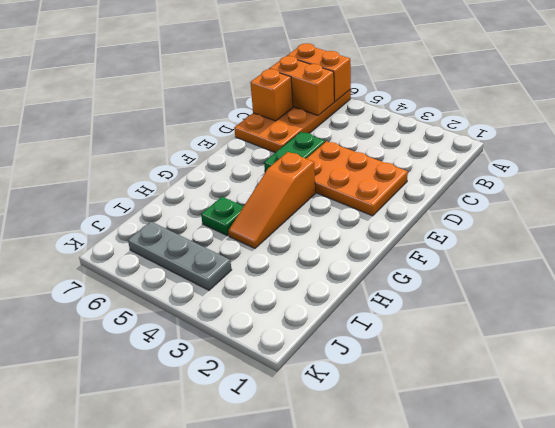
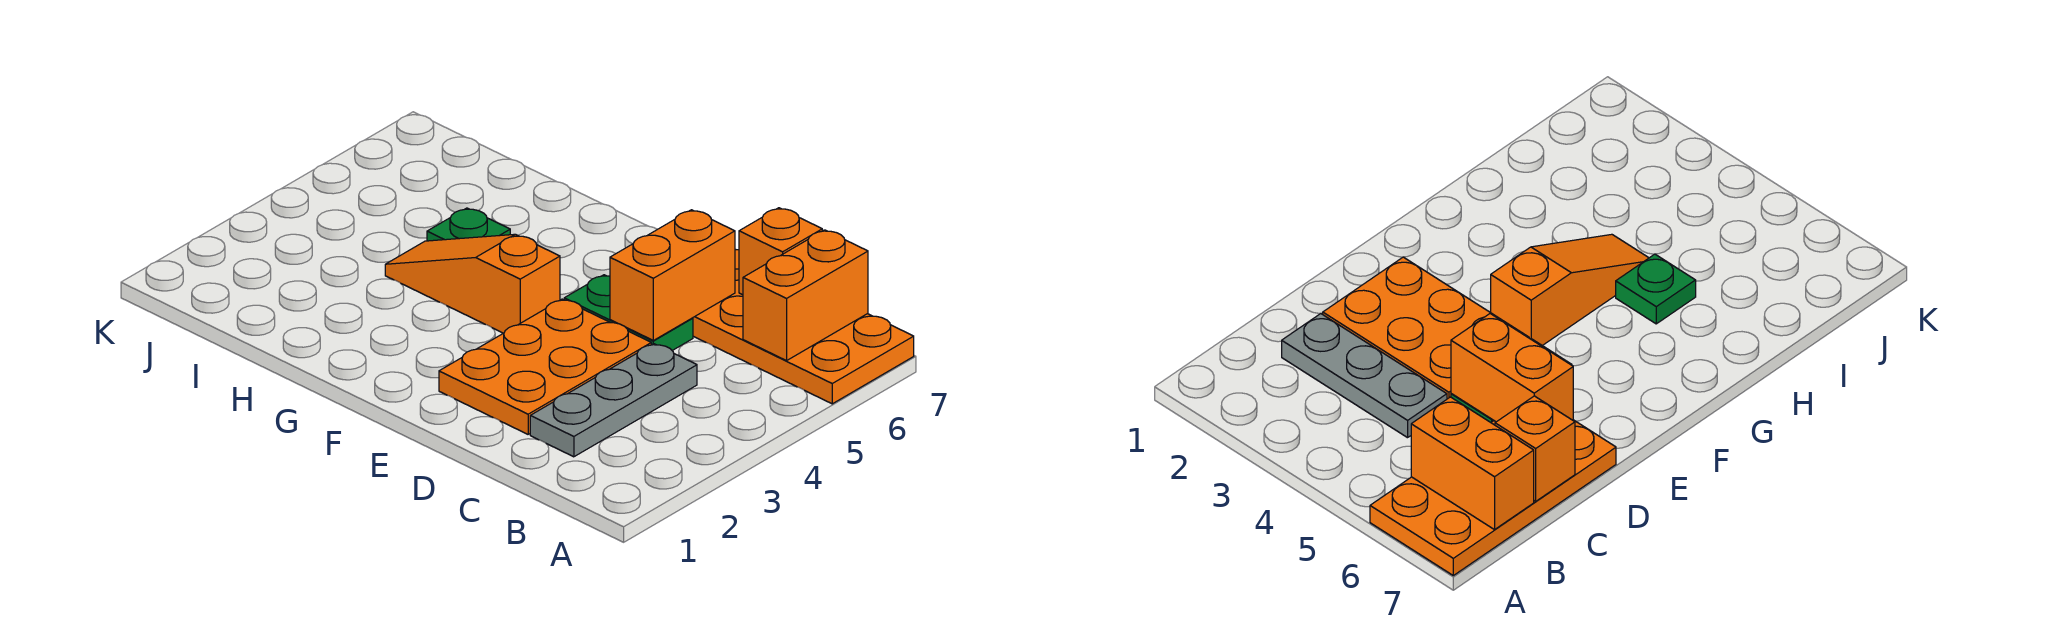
orange brick A6:A7 level 2 -> orange brick D5:D6 level 2
grey plate J4:J6 level 1 -> grey plate C2:C4 level 1

